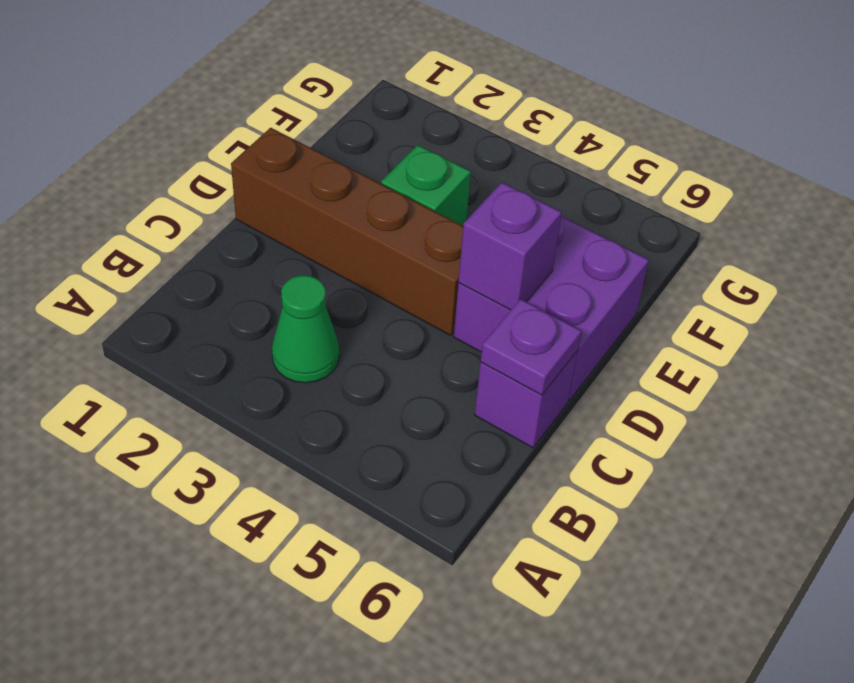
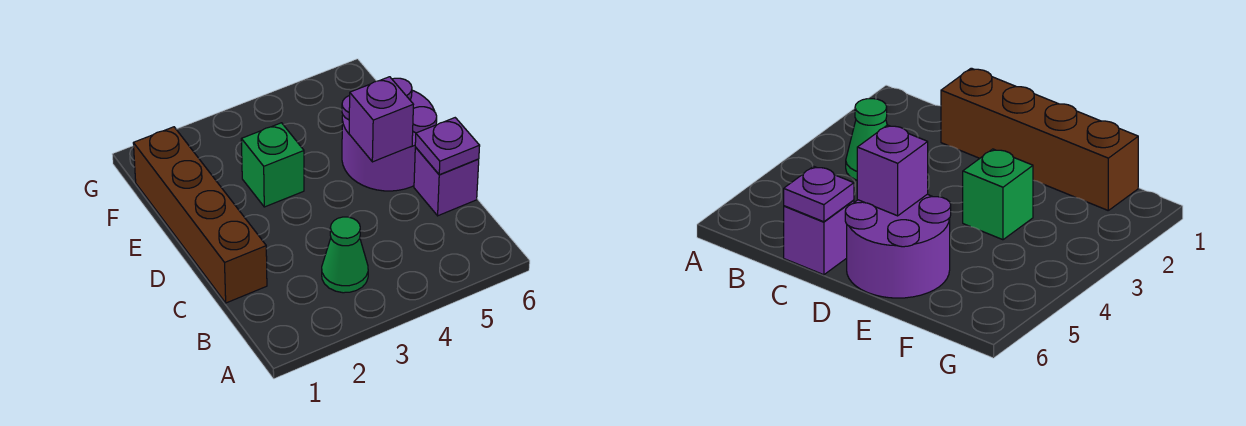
brown brick D1:D4 level 1 -> brown brick C1:F1 level 1
purple brick D5:E6 level 1 -> purple round brick D5:E6 level 1

